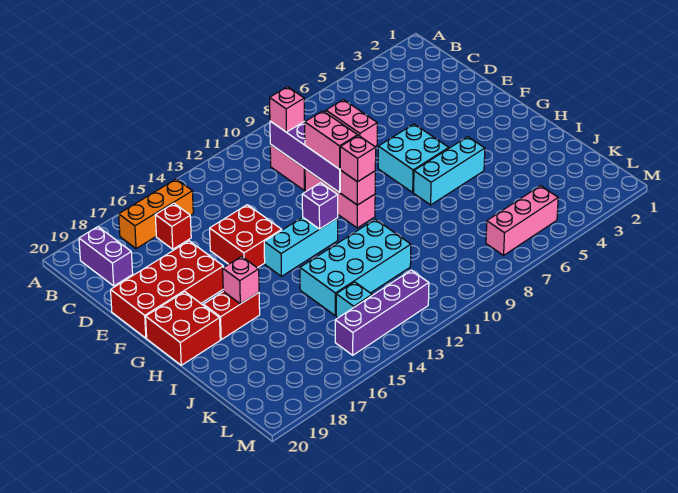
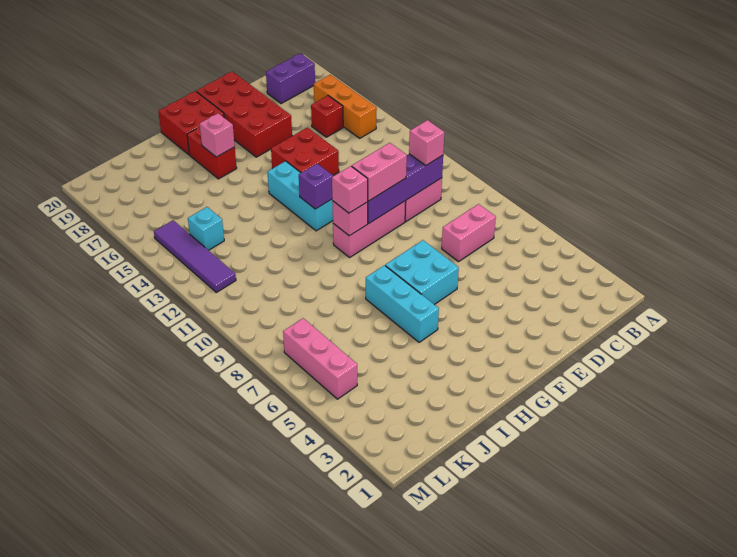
cyan brick I11:J14 level 1 -> none
purple brick L12:L15 level 1 -> purple tile L12:L15 level 1

